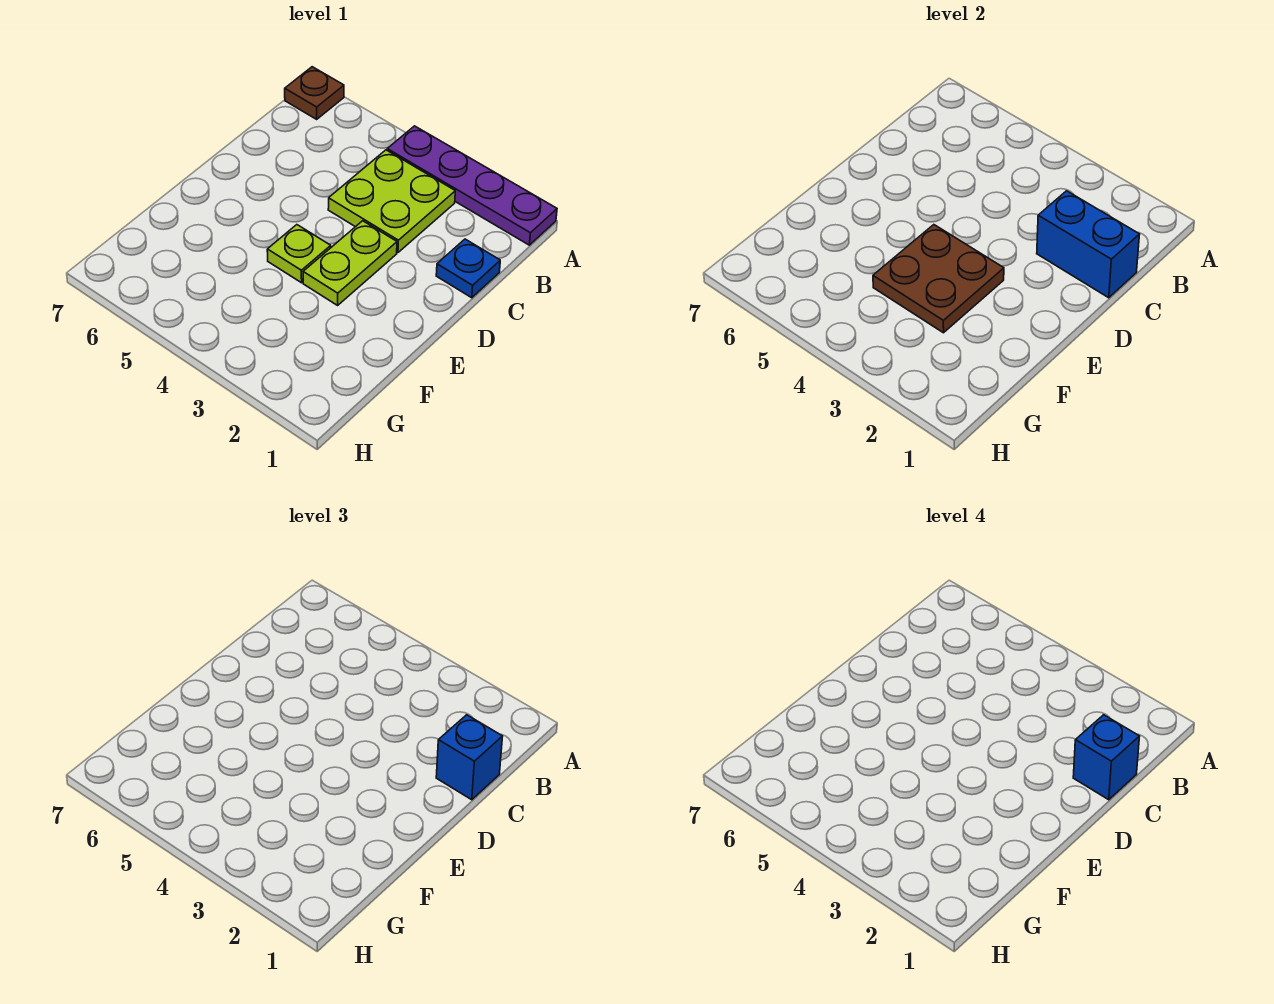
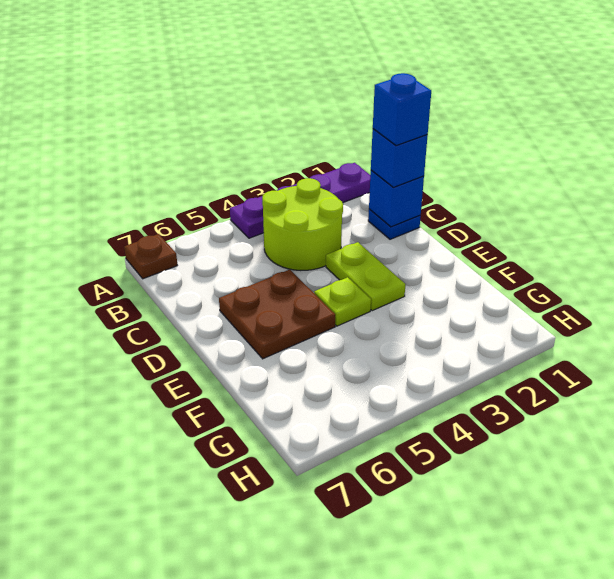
lime plate B3:C4 level 1 -> lime round brick B3:C4 level 1
blue brick C1:C2 level 2 -> blue brick C1 level 2
brown plate E3:F4 level 2 -> brown plate D5:E6 level 1

